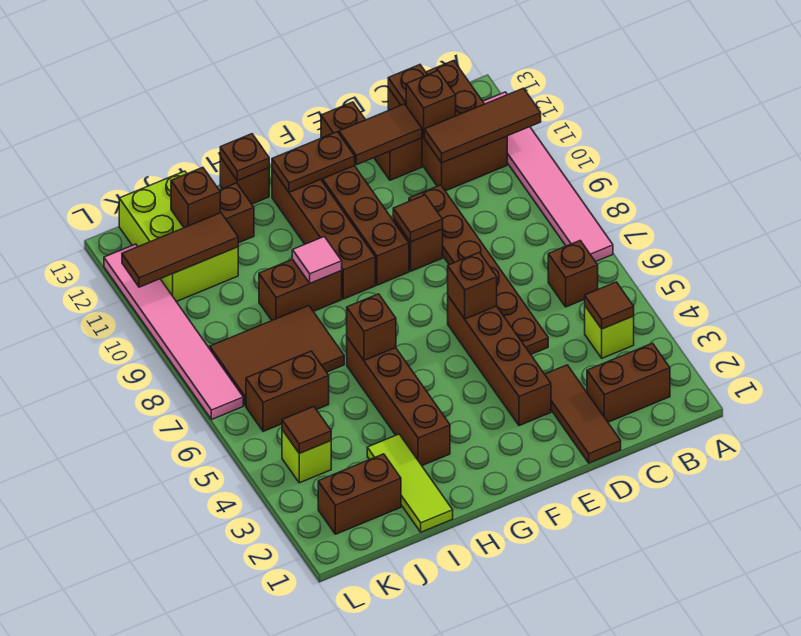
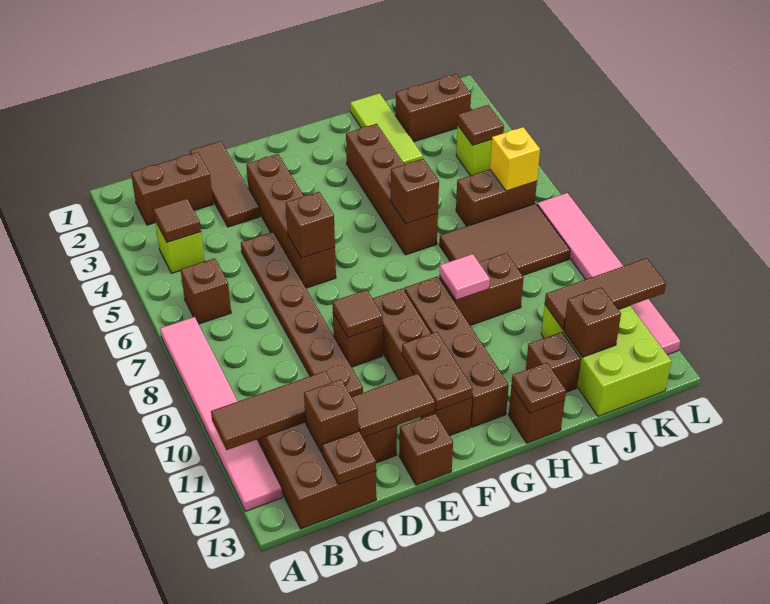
brown plate F12:G12 level 2 -> brown plate F11:F12 level 2
none -> yellow brick K6 level 2

